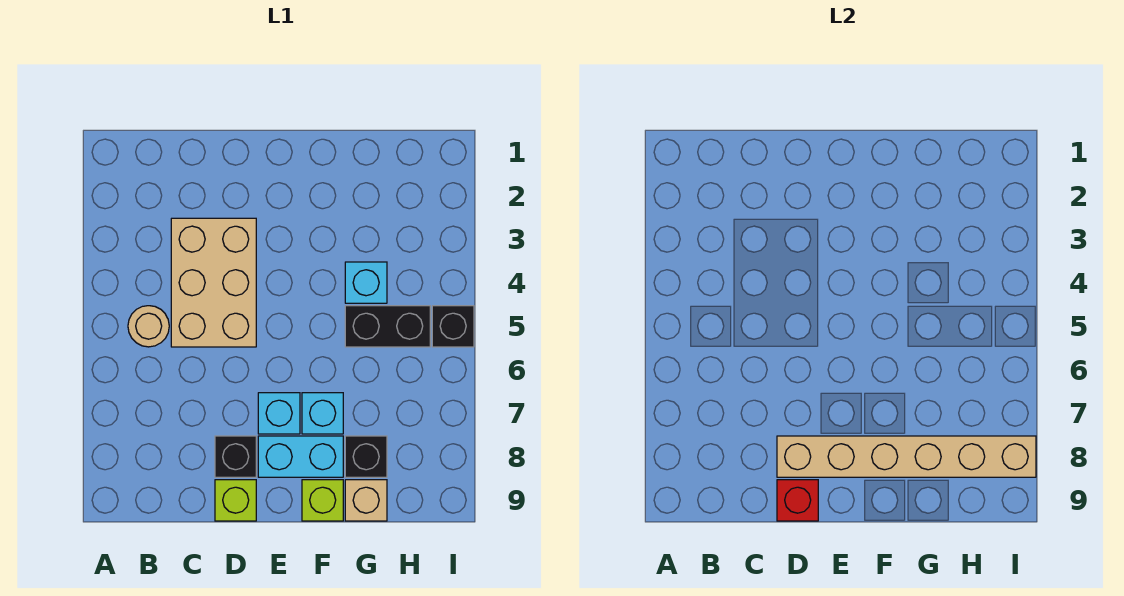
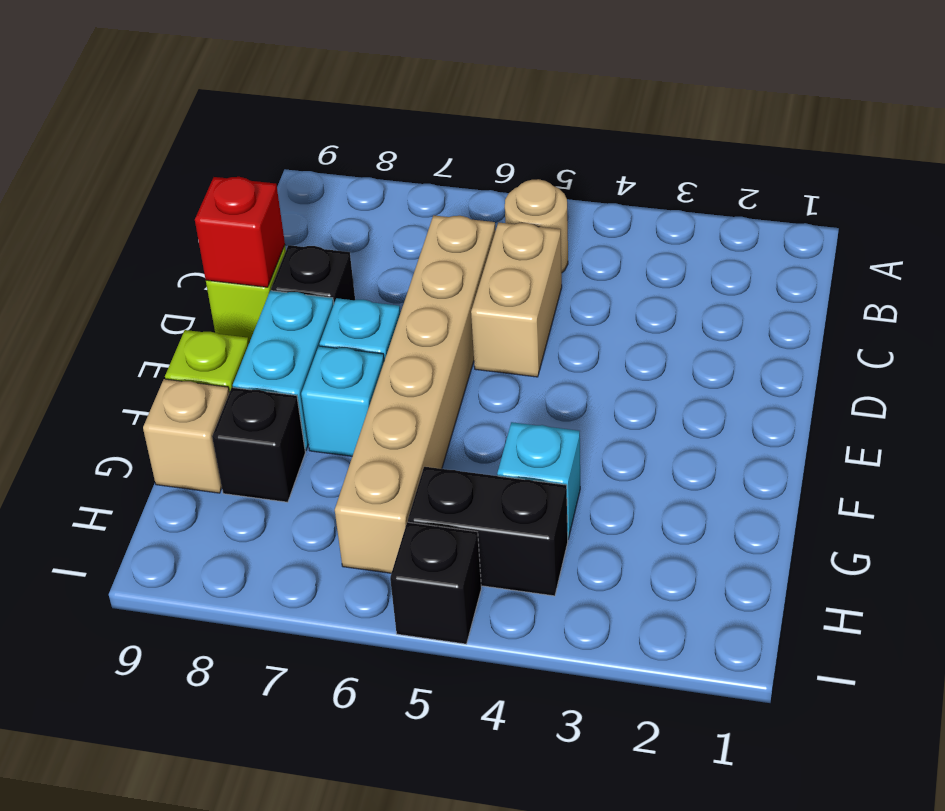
tan brick C3:D5 level 1 -> tan brick C5:D5 level 1
tan brick D8:I8 level 2 -> tan brick C6:H6 level 1
black brick G5:H5 level 1 -> black brick H4:H5 level 1

